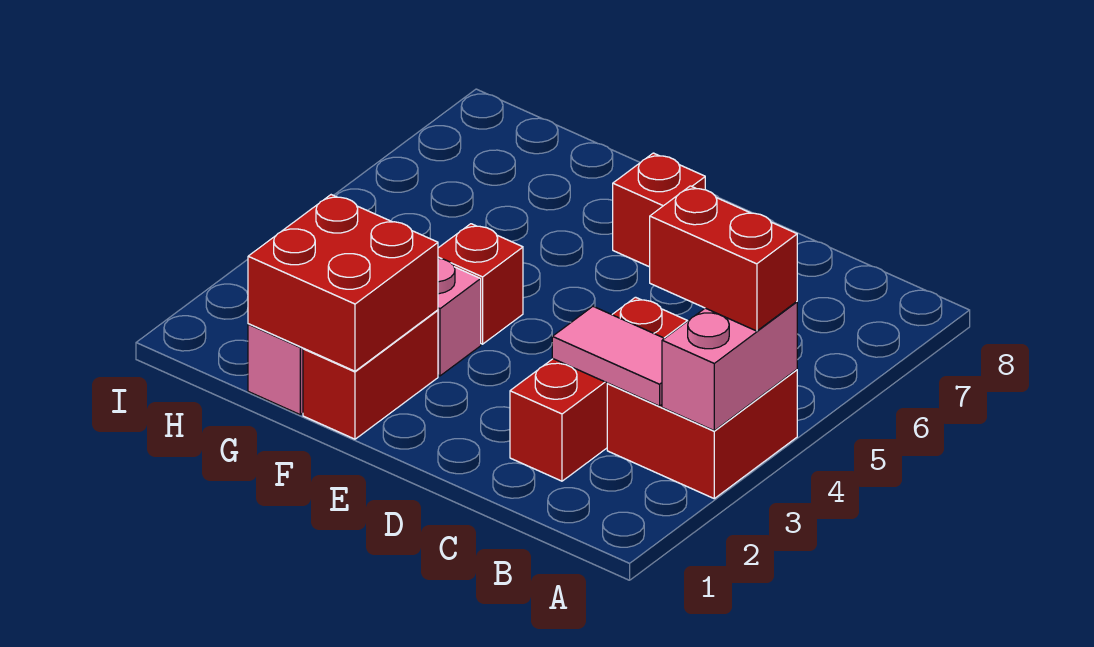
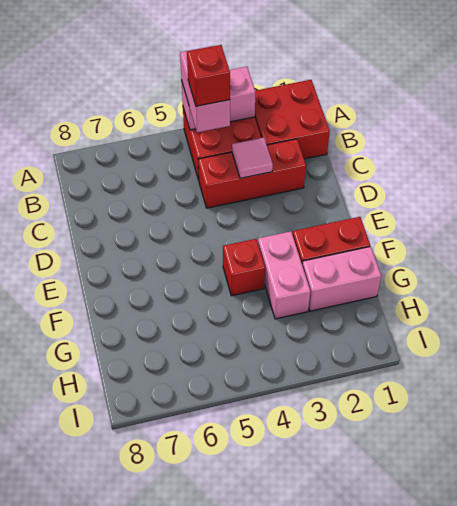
red brick A4:B4 level 3 -> pink brick A4:B4 level 3
pink tile B3:C3 level 2 -> pink tile C3 level 2
red brick E7 level 1 -> red brick B4 level 4
red brick F1:G2 level 2 -> red brick A1:B2 level 1

